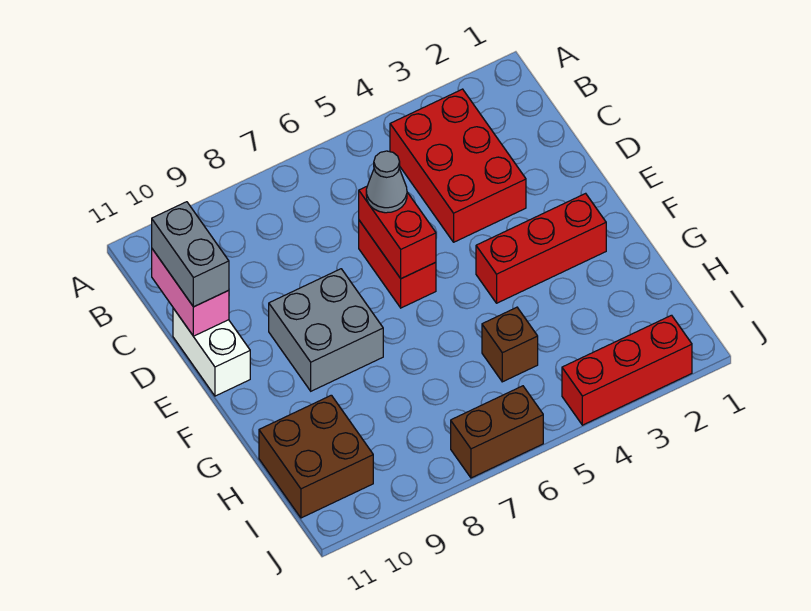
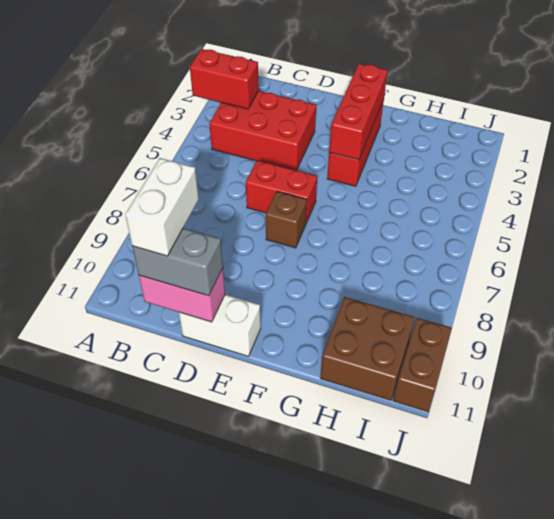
none -> white brick C10:C11 level 4
red brick D6:E6 level 2 -> red brick A3:B3 level 2
grey cone D6 level 3 -> none
grey brick E8:F9 level 1 -> none
brown brick H5 level 1 -> brown brick E7 level 1
red brick J2:J4 level 1 -> red brick F2:F4 level 2
brown brick J6:J7 level 1 -> brown brick J10:J11 level 1

